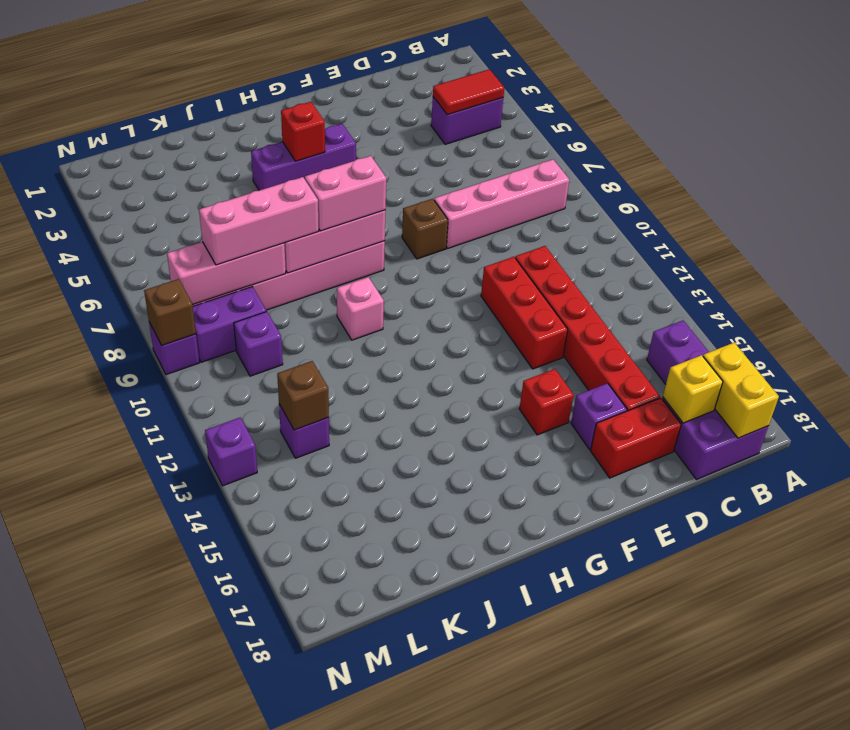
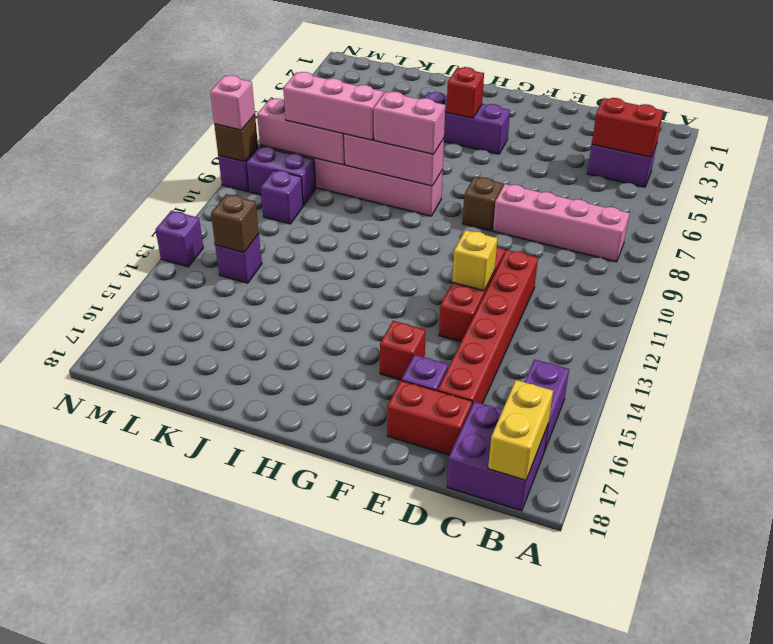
red tile B4:C4 level 2 -> red brick B4:C4 level 2
yellow brick C17 level 2 -> yellow brick E12 level 2
pink brick I10 level 1 -> pink brick N9 level 3

